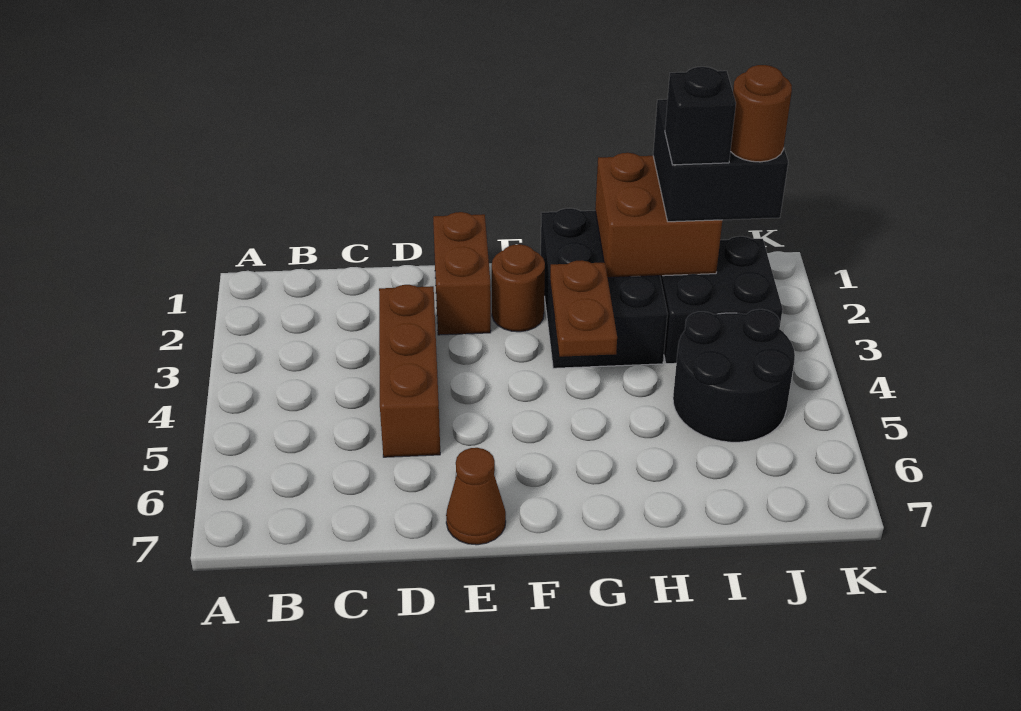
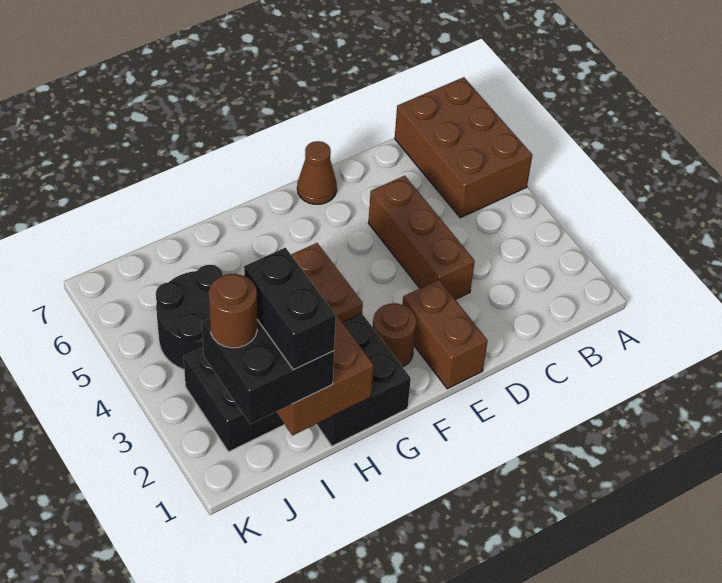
none -> brown brick A5:B7 level 1
black brick I2 level 4 -> black brick I1:I2 level 4

